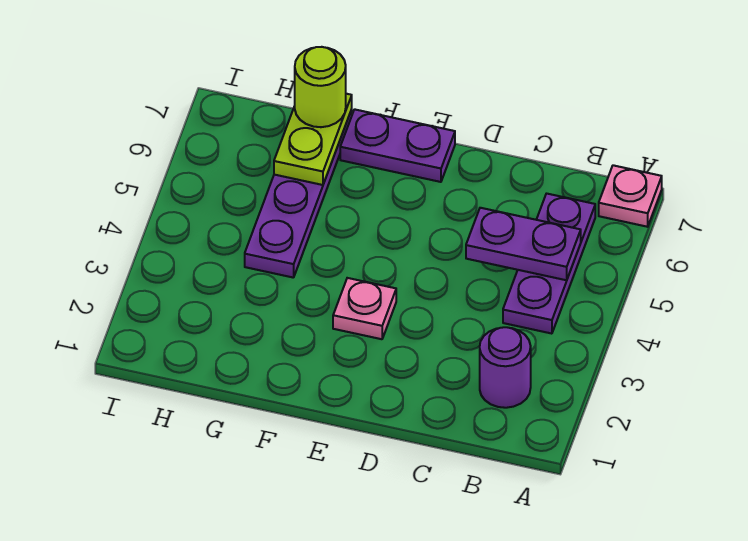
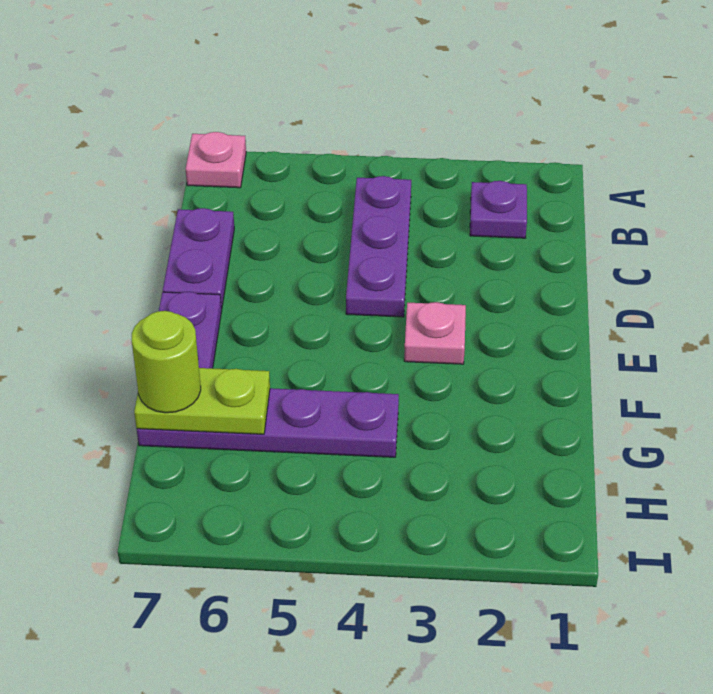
purple round brick B2 level 1 -> purple plate B2 level 1
purple plate B4:B6 level 1 -> purple plate B4:D4 level 1
purple plate B5:C5 level 2 -> purple plate C7:D7 level 1

